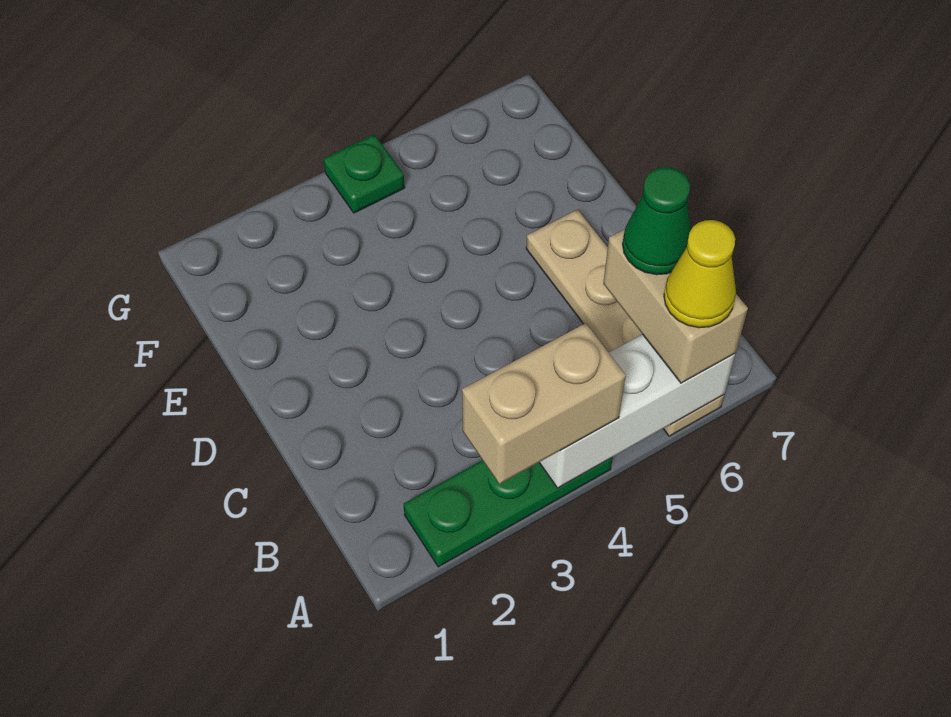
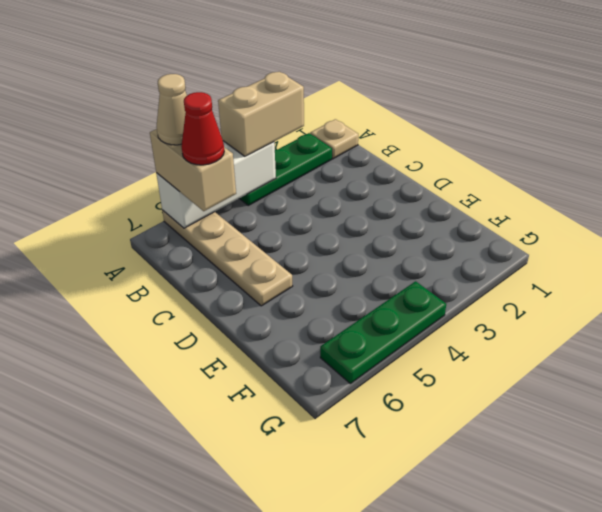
none -> tan plate A1 level 1
yellow cone A6 level 4 -> tan cone A6 level 4
green cone B6 level 4 -> red cone B6 level 4
green plate G4 level 1 -> green plate G4:G6 level 1

